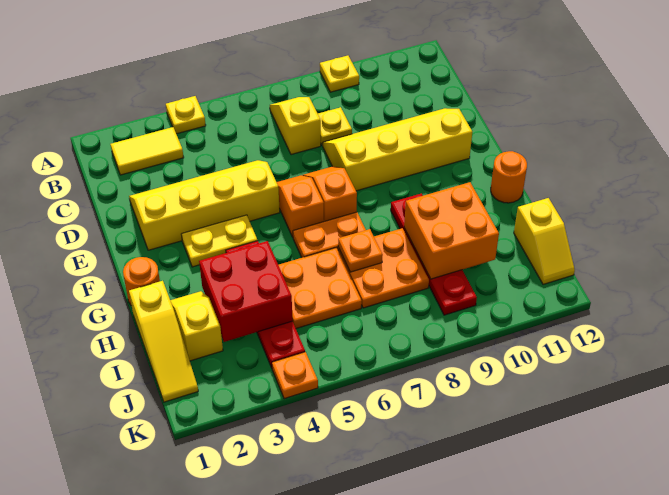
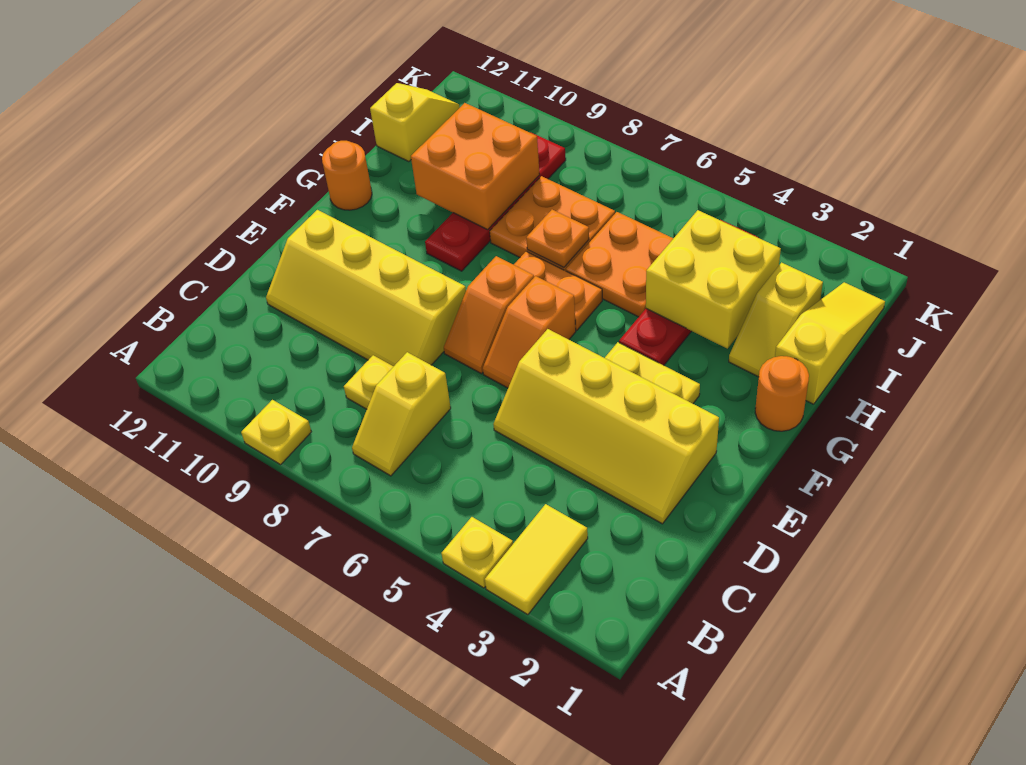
yellow tile B2:B3 level 1 -> yellow tile A3:B3 level 1
red brick H3:I4 level 2 -> yellow brick H3:I4 level 2
orange plate K4 level 1 -> none

